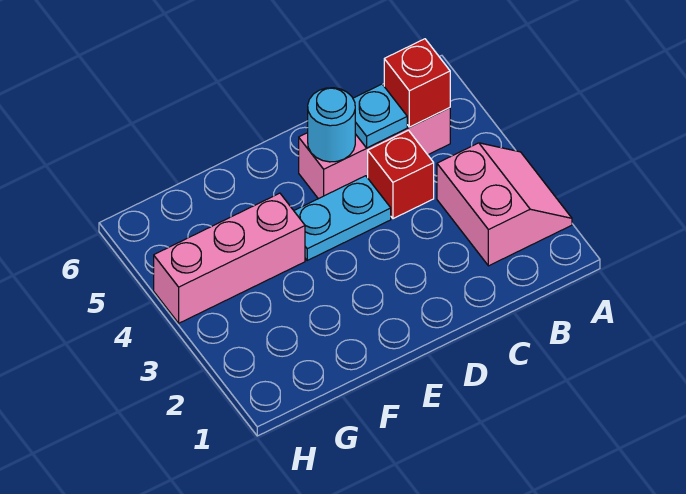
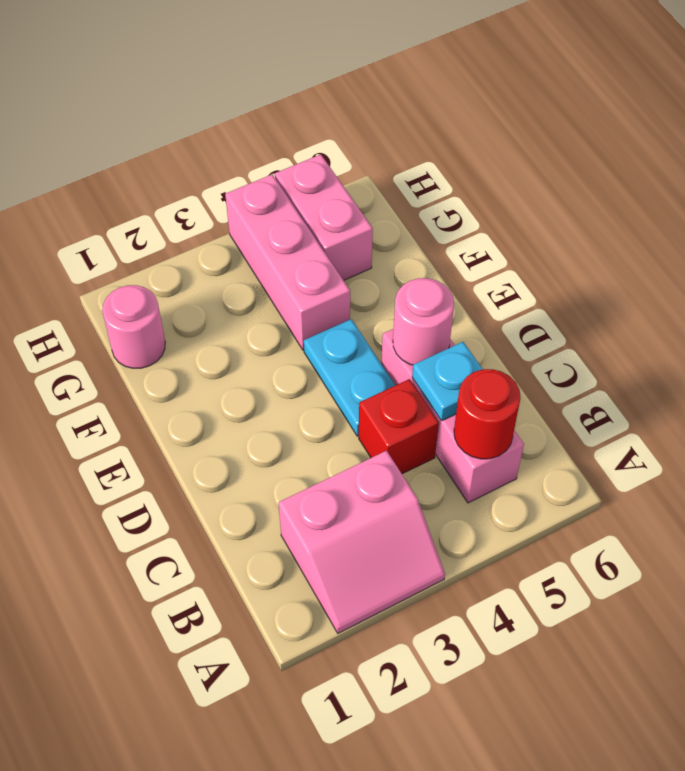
red brick B5 level 2 -> red round brick B5 level 2
cyan round brick D5 level 2 -> pink round brick D5 level 2
none -> pink round brick G1 level 1
none -> pink brick G5:H5 level 1

